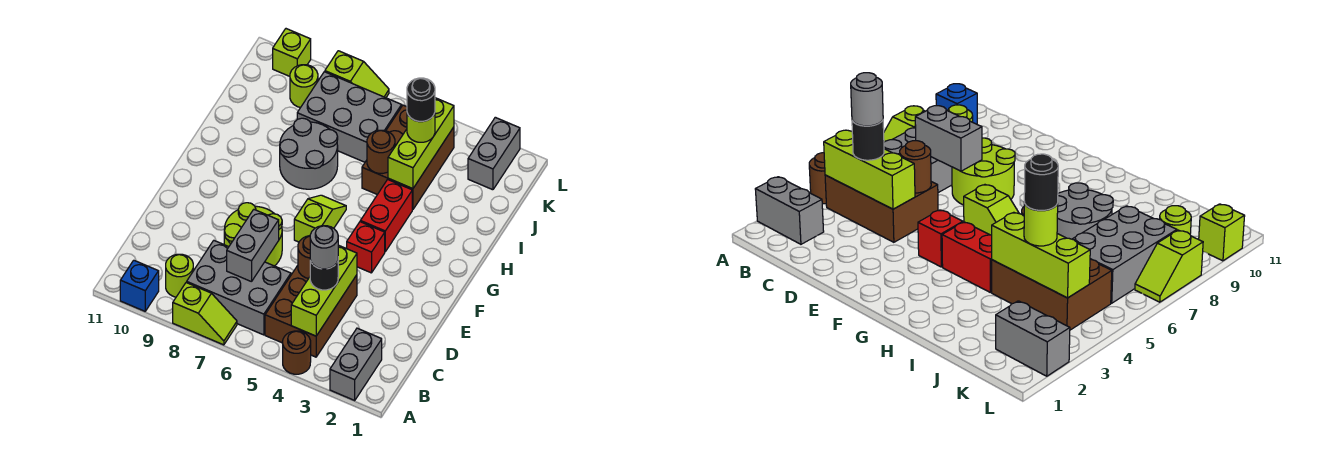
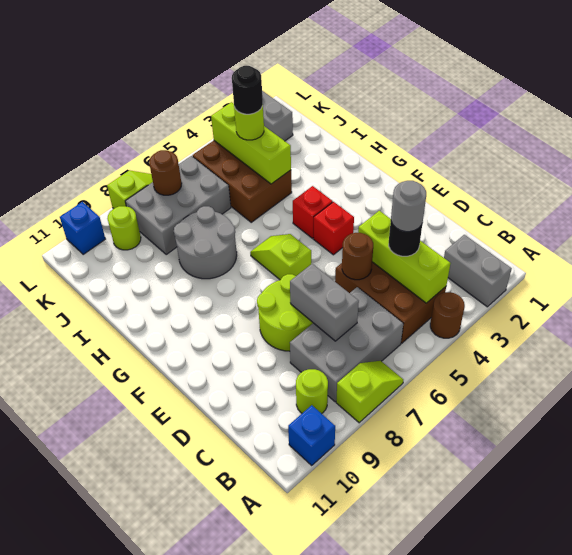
red brick G4:H4 level 1 -> red brick G4 level 1
brown round brick I5 level 2 -> brown round brick K7 level 2
lime brick L10 level 1 -> blue brick L10 level 1

